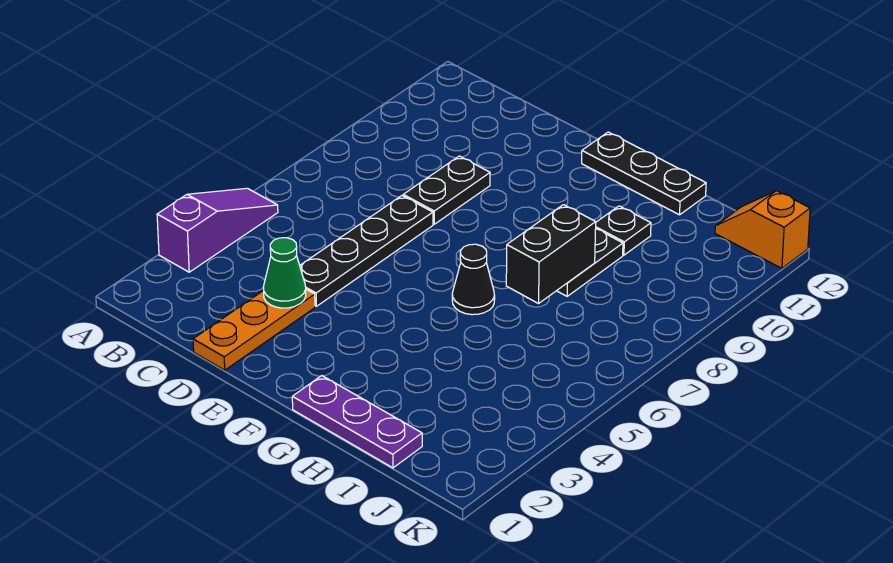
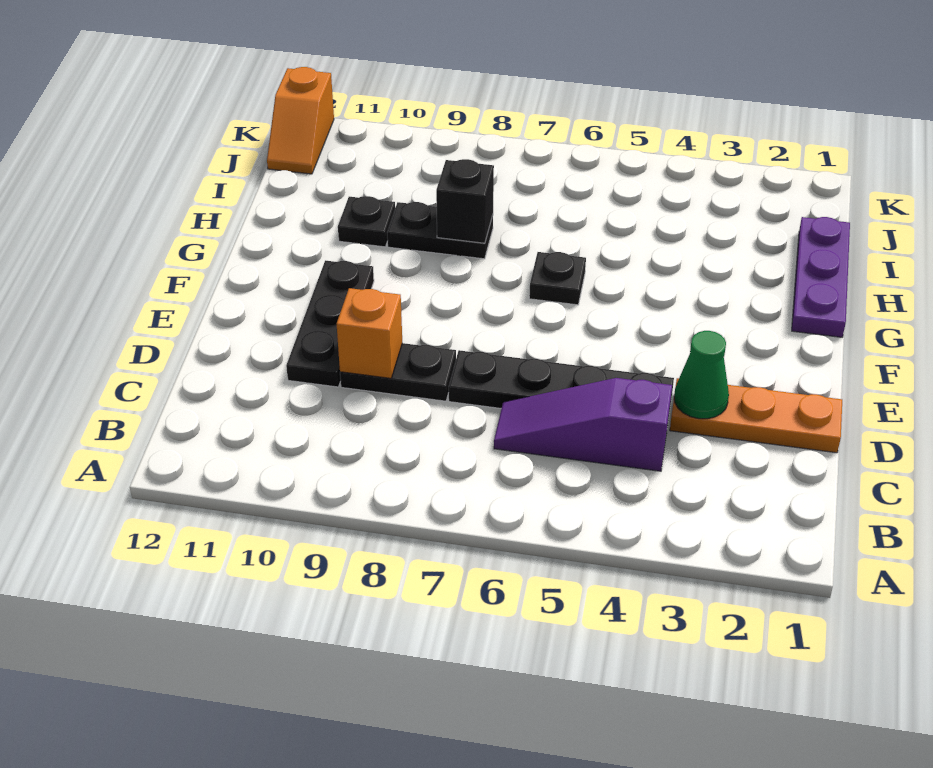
purple slope A3:A5 level 1 top 3 -> purple slope C4:C6 level 1 top 4
none -> orange brick D9 level 2
black plate F12:H12 level 1 -> black plate D10:F10 level 1
black cone G6 level 1 -> black plate G6 level 1
black brick H7:H8 level 2 -> black brick H8 level 2

